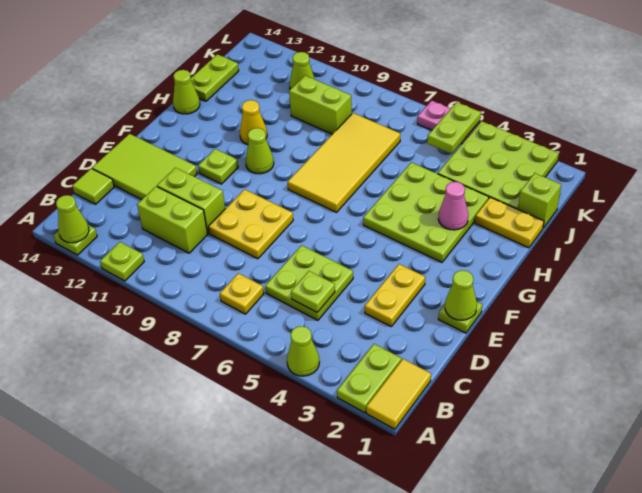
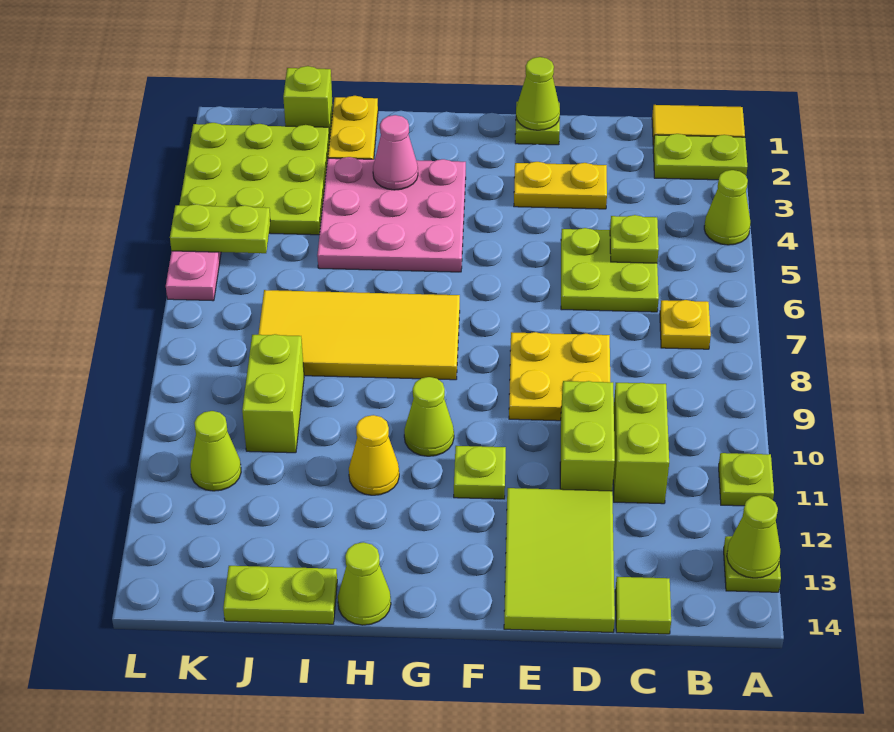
lime plate G3:I5 level 1 -> pink plate G3:I5 level 1

